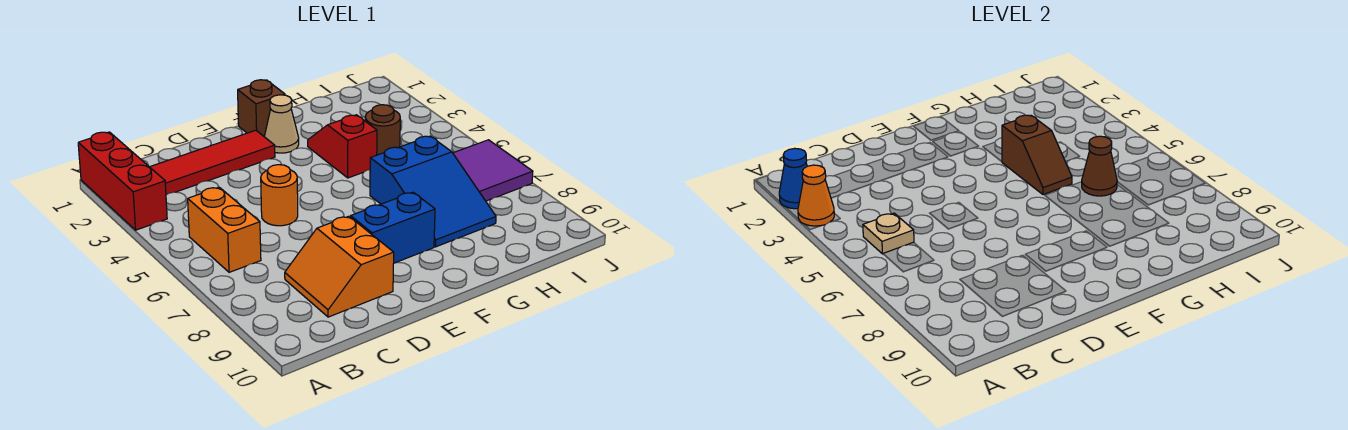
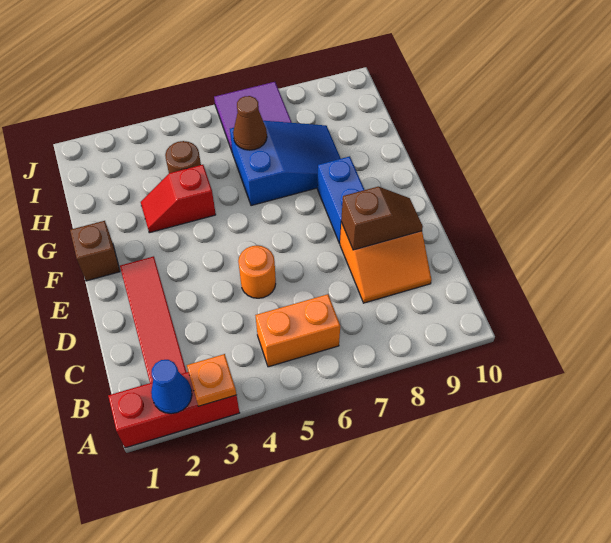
orange cone A3 level 2 -> orange plate A3 level 2
tan plate B5 level 2 -> none
tan cone F2 level 1 -> none
brown slope G4:G5 level 2 top 4 -> brown slope D8:D9 level 2 top 8

